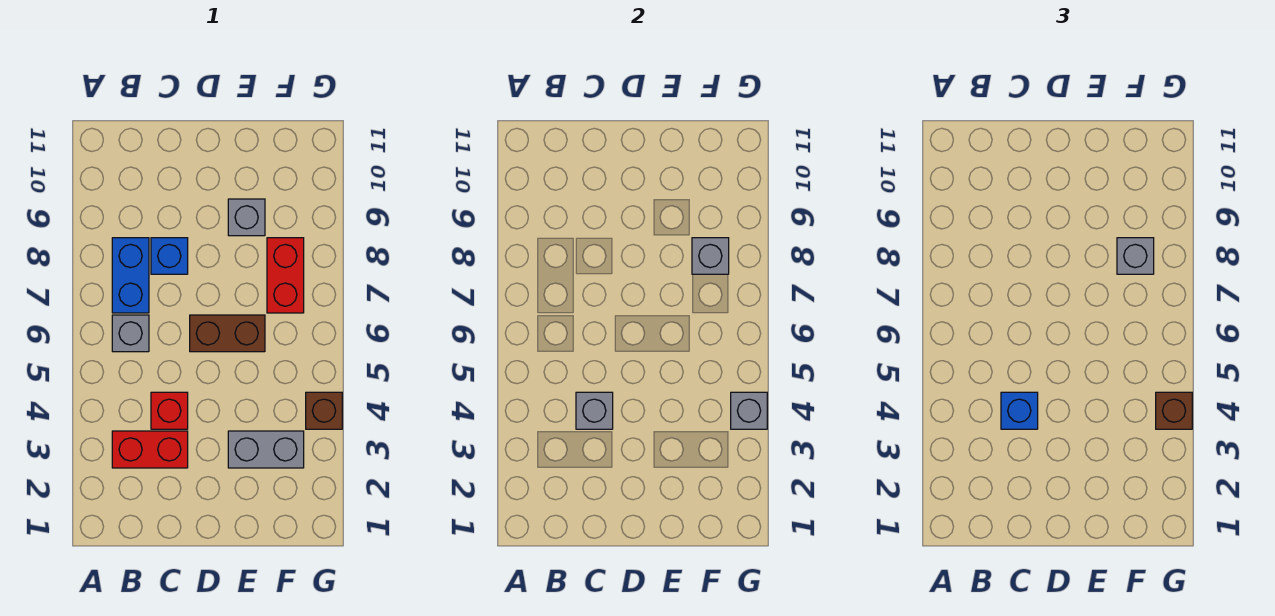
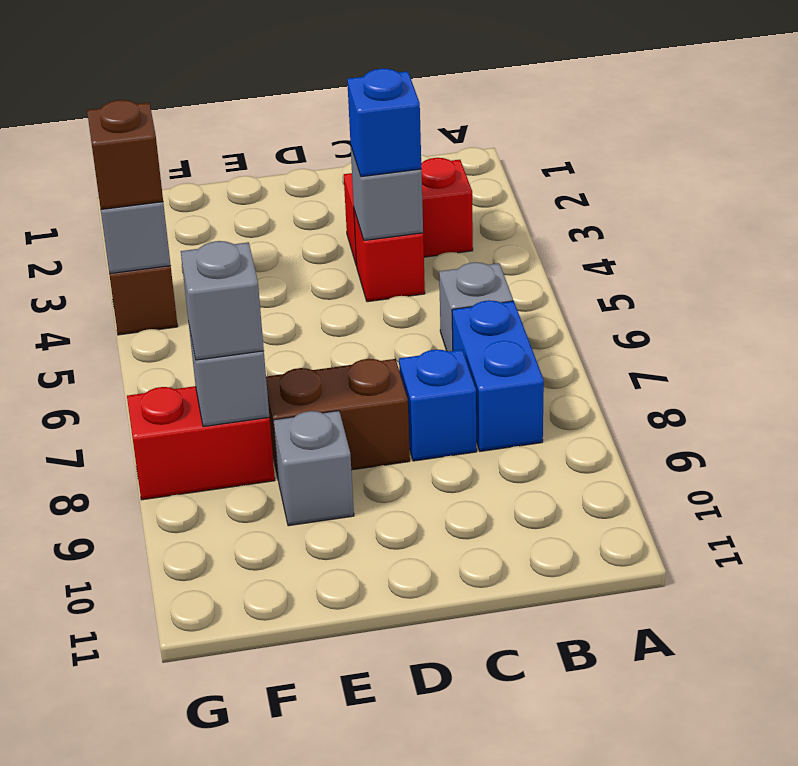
brown brick D6:E6 level 1 -> brown brick D8:E8 level 1
grey brick E3:F3 level 1 -> none
red brick F7:F8 level 1 -> red brick F8:G8 level 1

